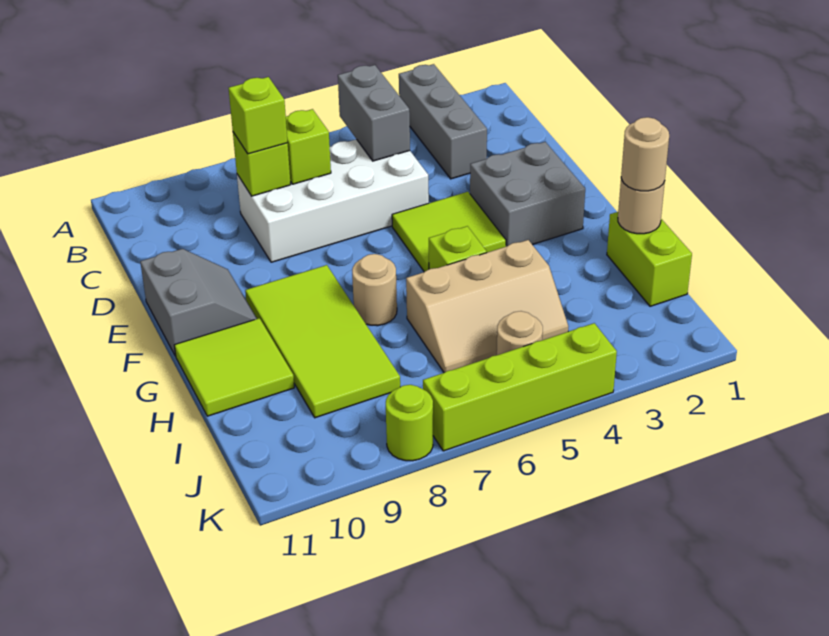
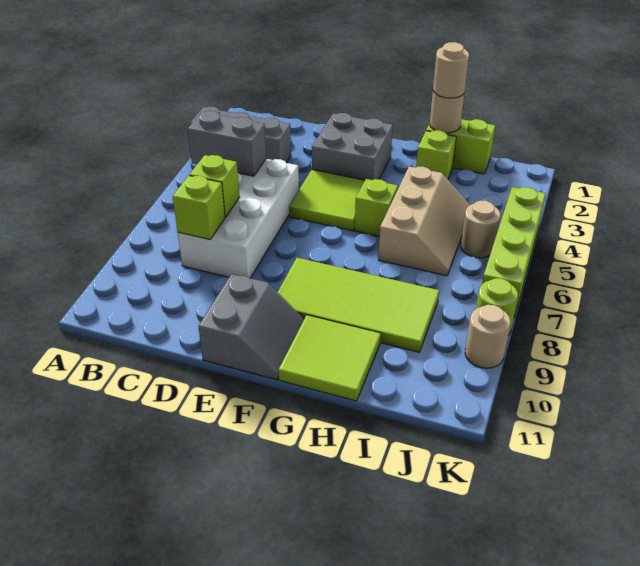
lime brick C8 level 3 -> lime brick H2 level 1
grey slope E10:F11 level 1 top 11 -> grey slope E10:F11 level 1 top E
tan round brick G7 level 1 -> tan round brick K9 level 1

